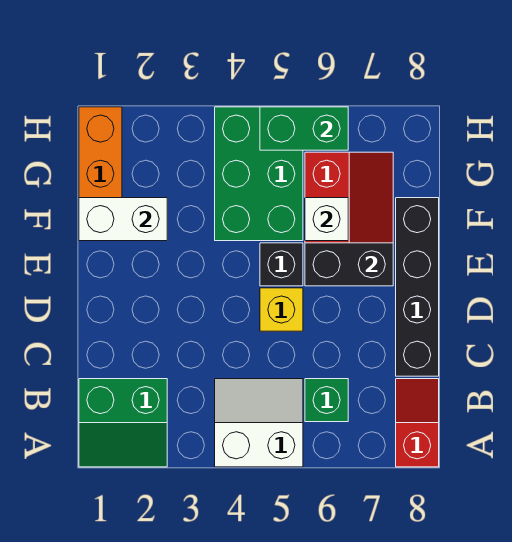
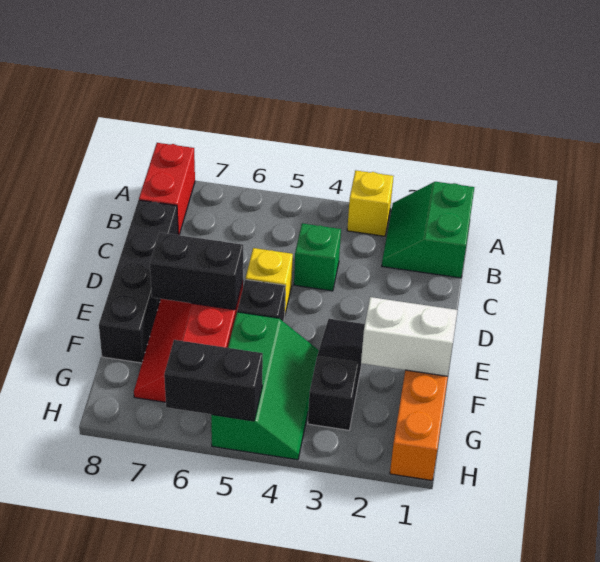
green slope A1:B2 level 1 top B -> green slope A1:B2 level 1 top 1
none -> yellow brick A3 level 1
white slope A4:B5 level 1 top A -> none
red slope A8:B8 level 1 top A -> red brick A8:B8 level 1
green brick B6 level 1 -> green brick C4 level 1
none -> black slope E3:G3 level 1 top G
green brick F4:H5 level 1 -> green slope F4:H5 level 1 top 5
white brick F6 level 2 -> none
green brick H5:H6 level 2 -> black brick H5:H6 level 2

